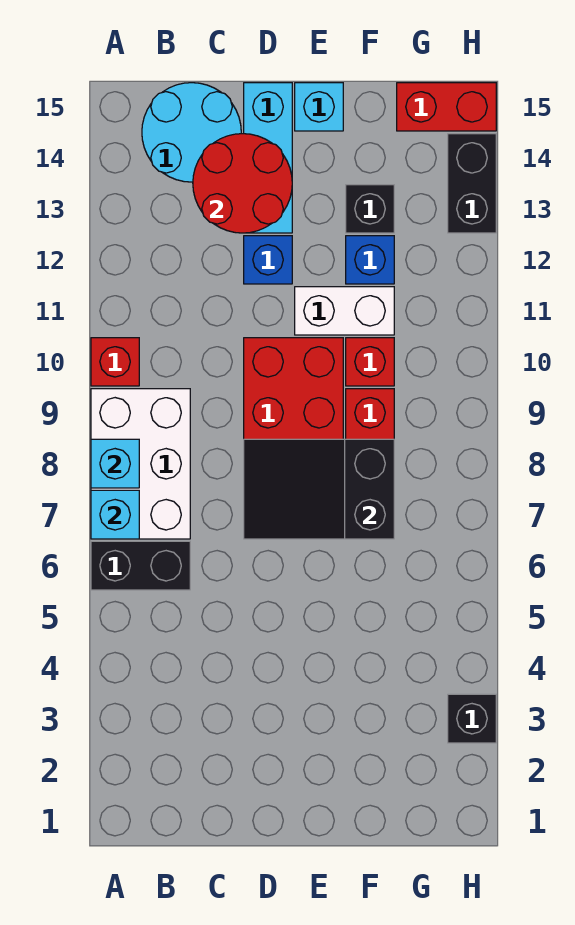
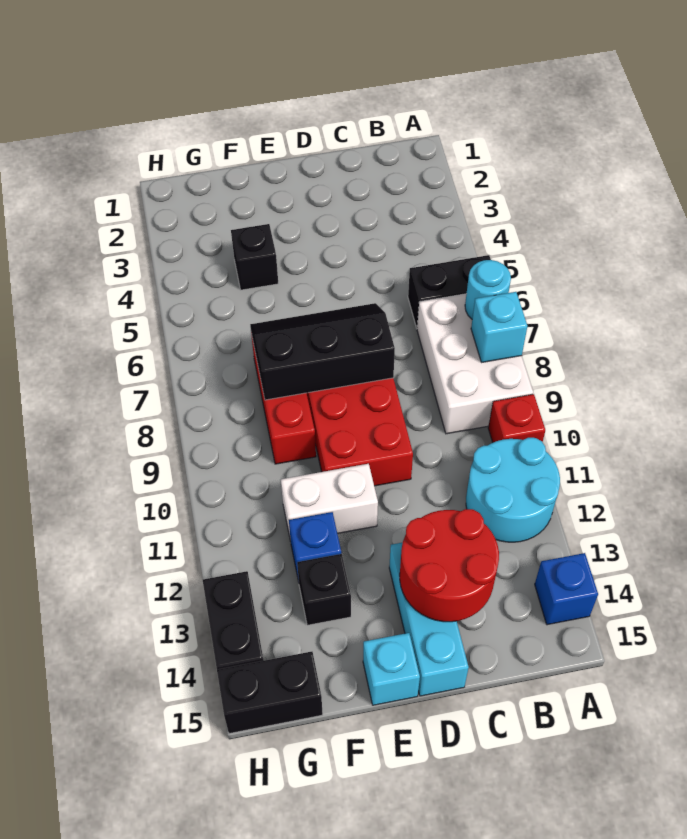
cyan brick A7 level 2 -> cyan round brick A7 level 2
cyan round brick B14:C15 level 1 -> cyan round brick A11:B12 level 1
black slope D7:F8 level 2 top F -> black slope D7:F8 level 2 top 8
blue brick D12 level 1 -> blue brick A14 level 1
red brick F10 level 1 -> none
red brick G15:H15 level 1 -> black brick G15:H15 level 1
black brick H3 level 1 -> black brick F4 level 1

